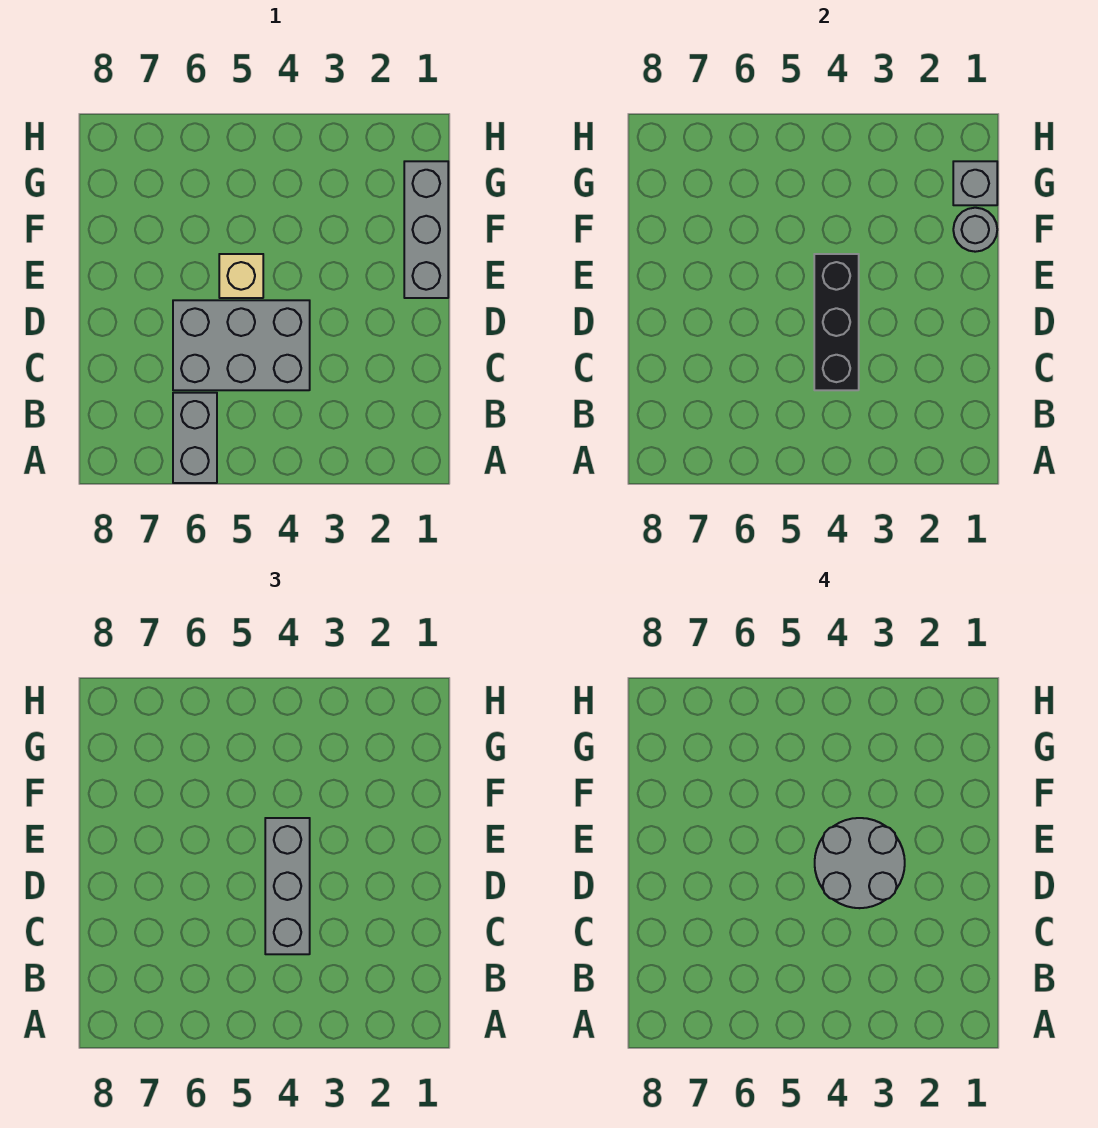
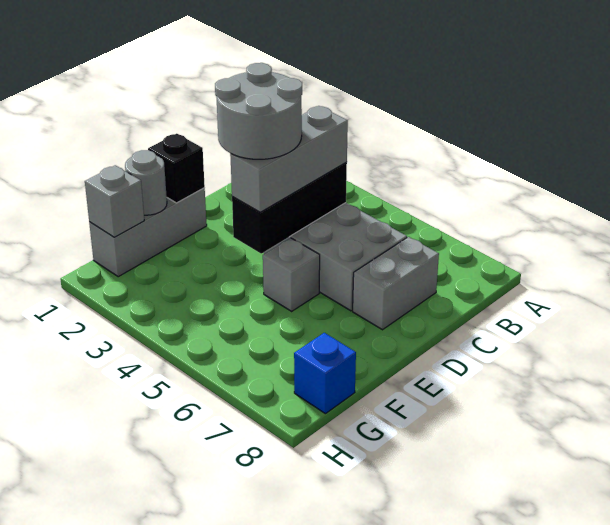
grey brick A6:B6 level 1 -> grey brick C7:D7 level 1
none -> black brick E1 level 2
tan brick E5 level 1 -> grey brick E5 level 1
none -> blue brick G8 level 1

